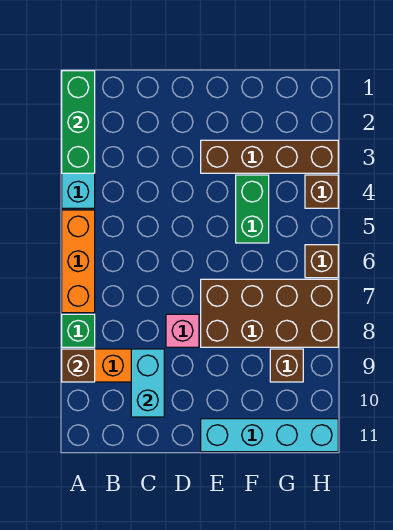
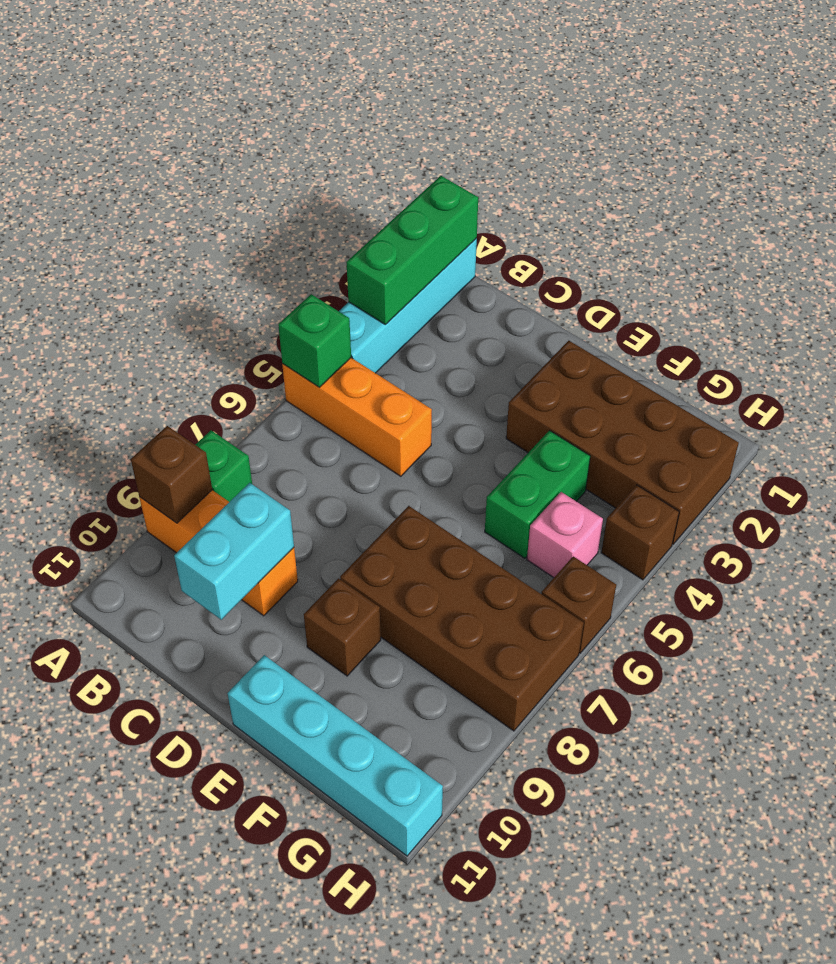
orange brick A5:A7 level 1 -> orange brick A5:C5 level 1
none -> green brick A5 level 2
pink brick D8 level 1 -> pink brick G5 level 1
brown brick E3:H3 level 1 -> brown brick E2:H3 level 1
brown brick G9 level 1 -> brown brick E9 level 1

